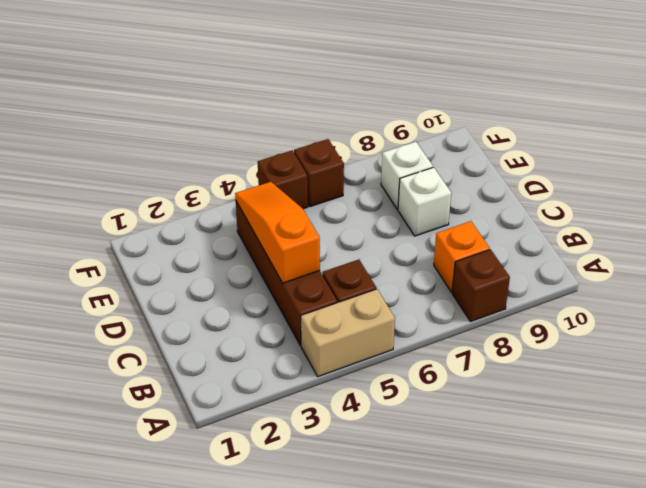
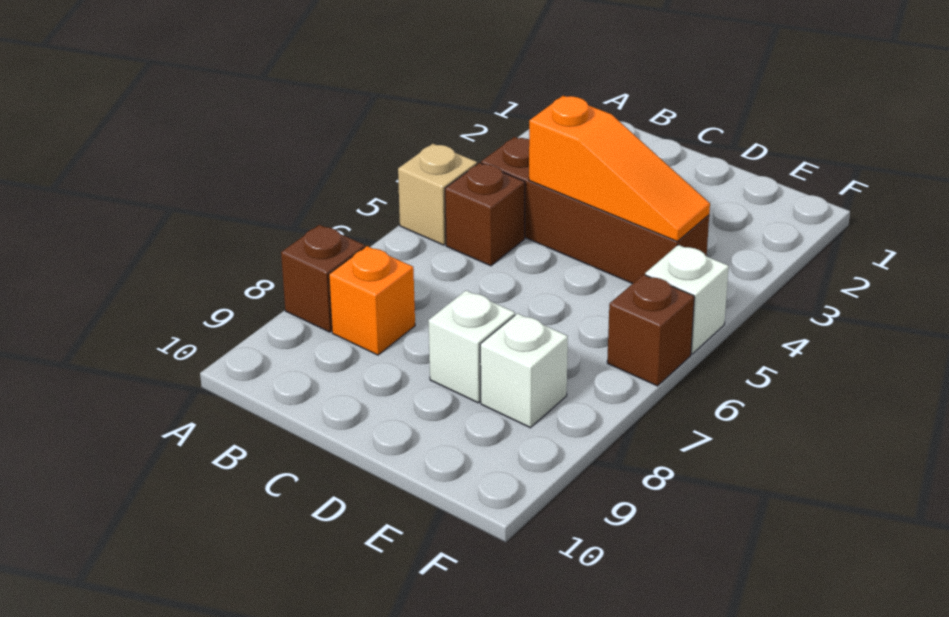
tan brick A4:A5 level 1 -> tan brick A5 level 1
brown brick F5 level 1 -> white brick F5 level 1

